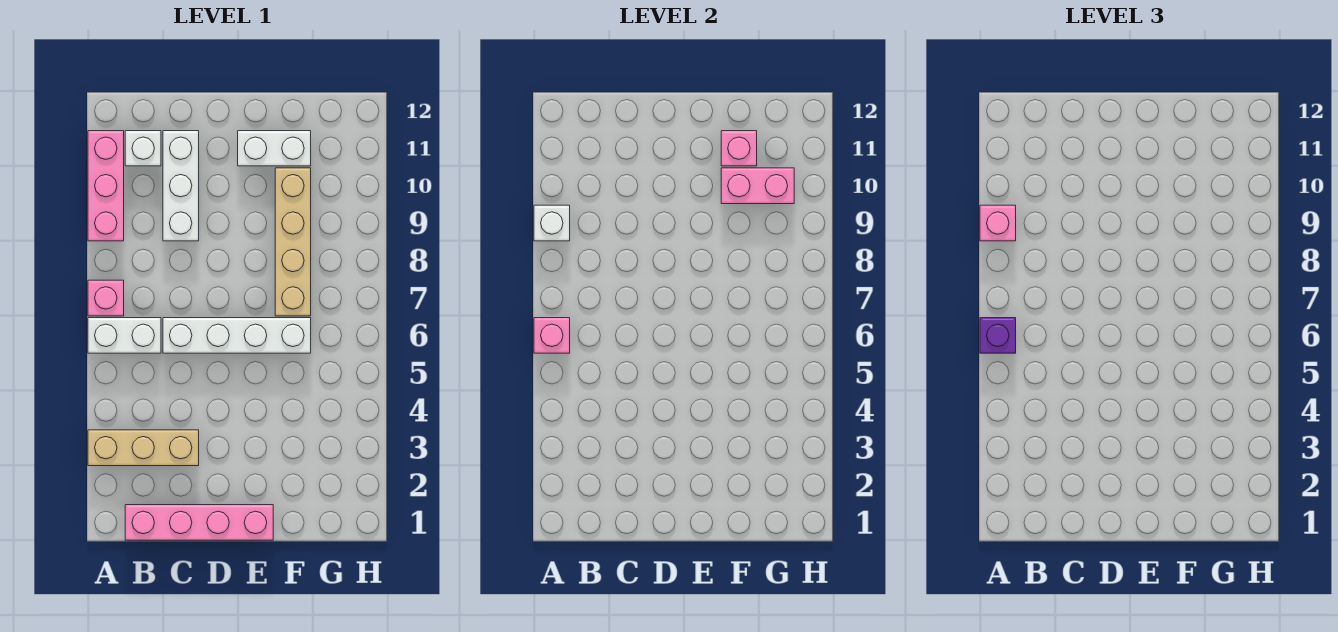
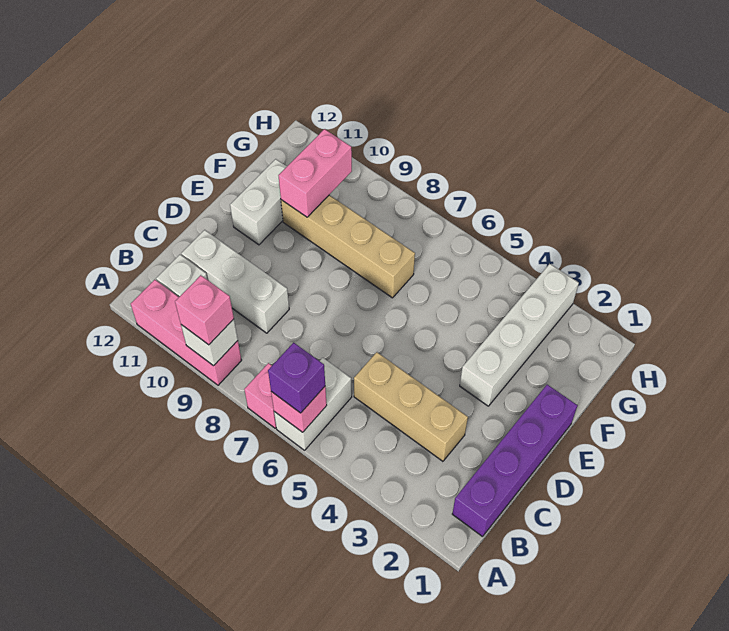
tan brick A3:C3 level 1 -> tan brick C3:C5 level 1
pink brick B1:E1 level 1 -> purple brick B1:E1 level 1
white brick C6:F6 level 1 -> white brick E3:H3 level 1
pink brick F11 level 2 -> none

